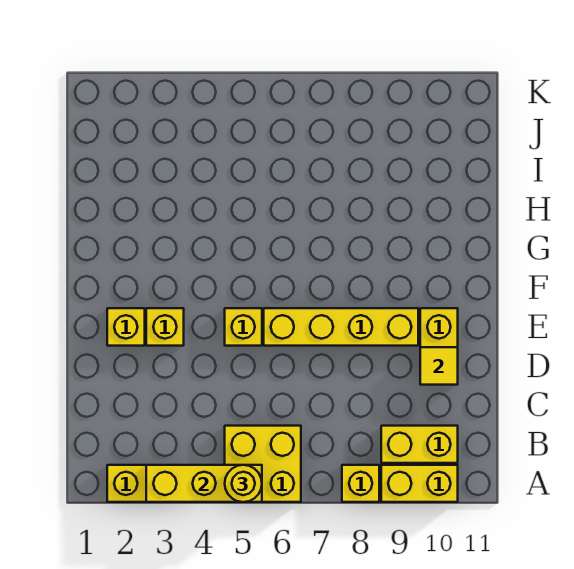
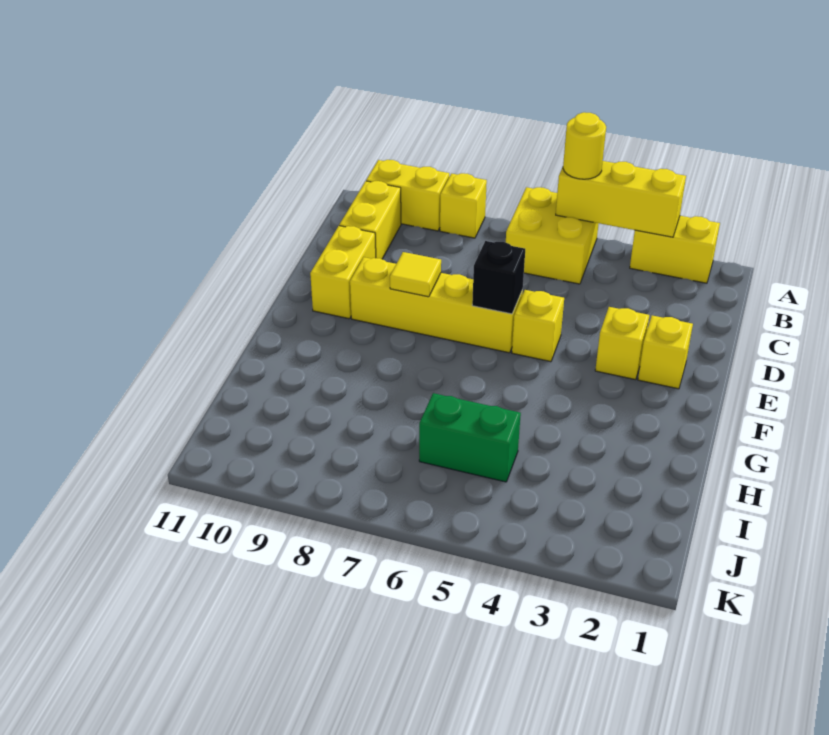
yellow brick B9:B10 level 1 -> yellow brick B10:C10 level 1
yellow tile D10 level 2 -> yellow tile E8 level 2
none -> black brick E6 level 2
none -> green brick I5:I6 level 1

